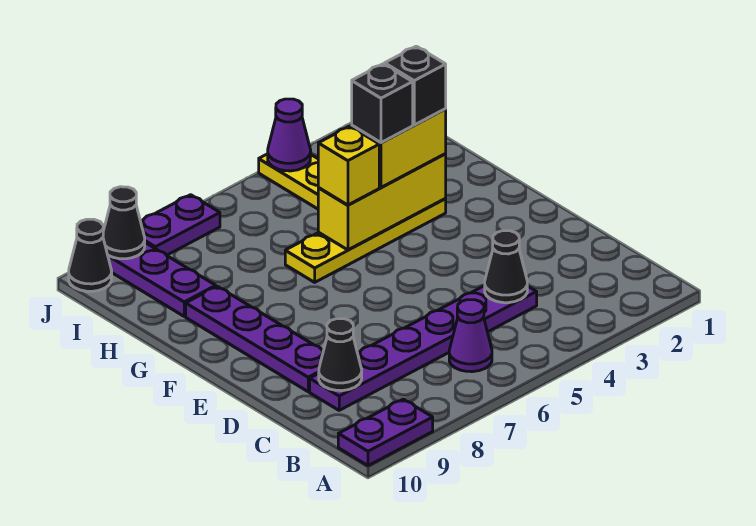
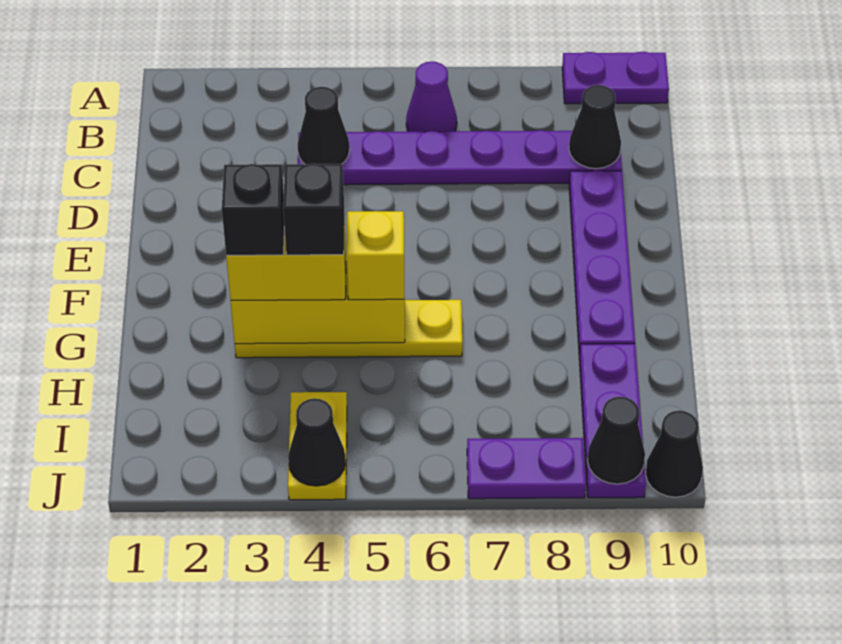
purple cone J4 level 2 -> black cone J4 level 2

